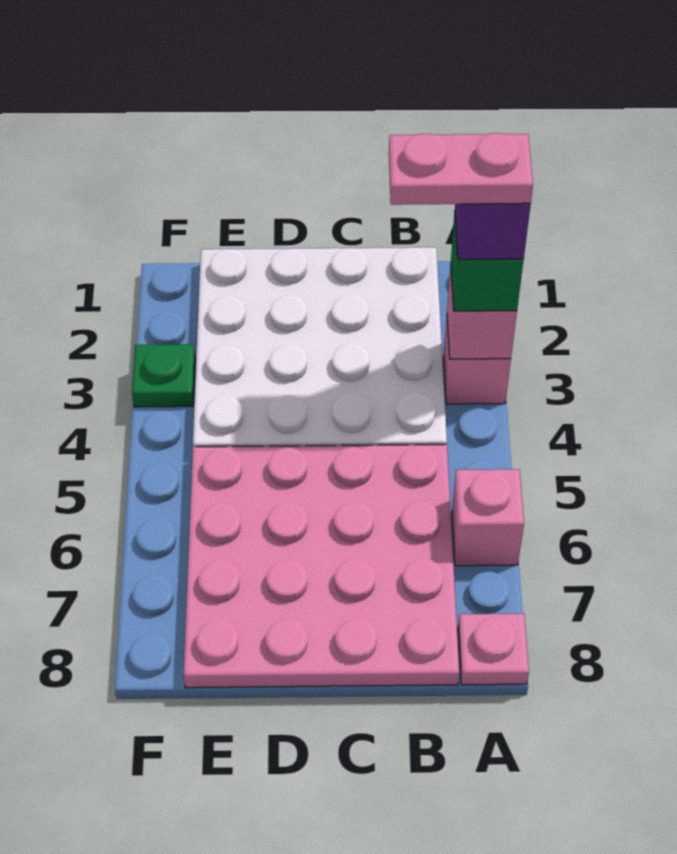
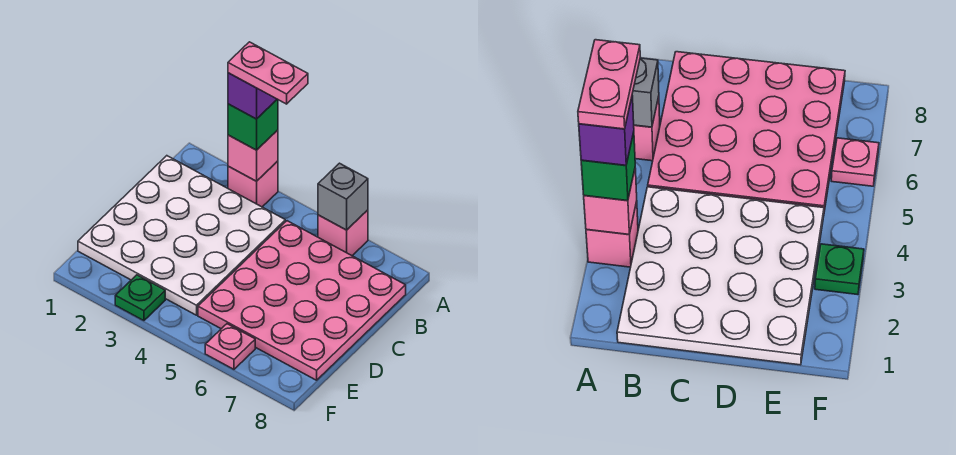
pink plate A3:B3 level 5 -> pink plate A3:A4 level 5
none -> grey brick A6 level 2
pink plate A8 level 1 -> pink plate F6 level 1

